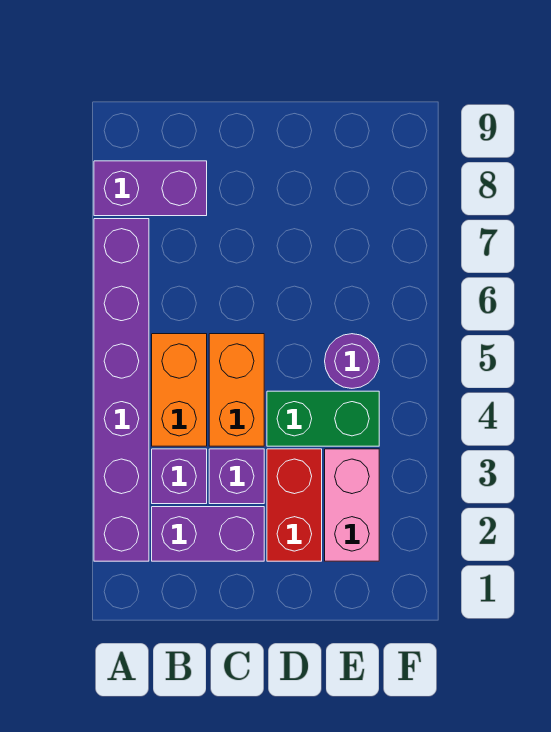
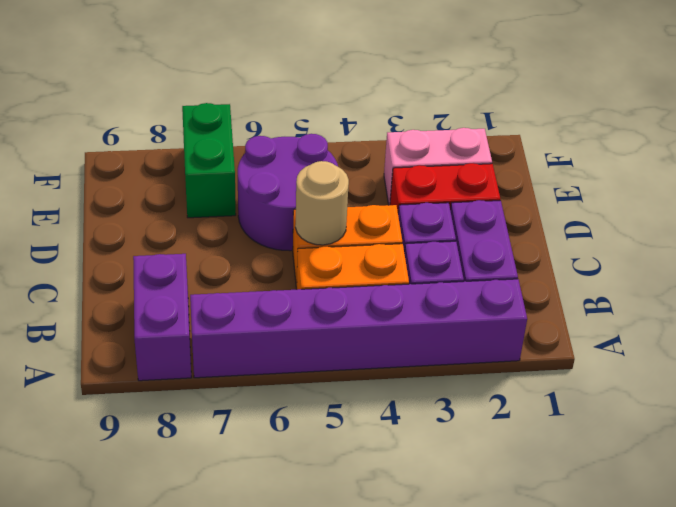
none -> tan round brick C5 level 2
green brick D4:E4 level 1 -> green brick E7:F7 level 1
purple round brick E5 level 1 -> purple round brick D5:E6 level 1

